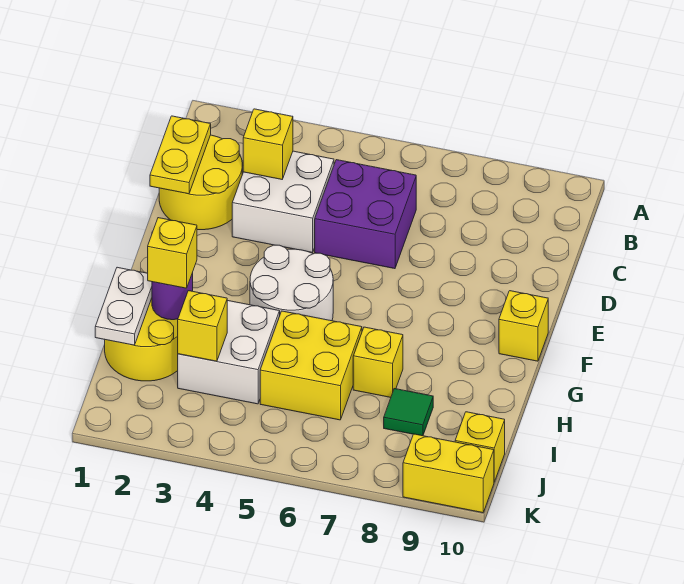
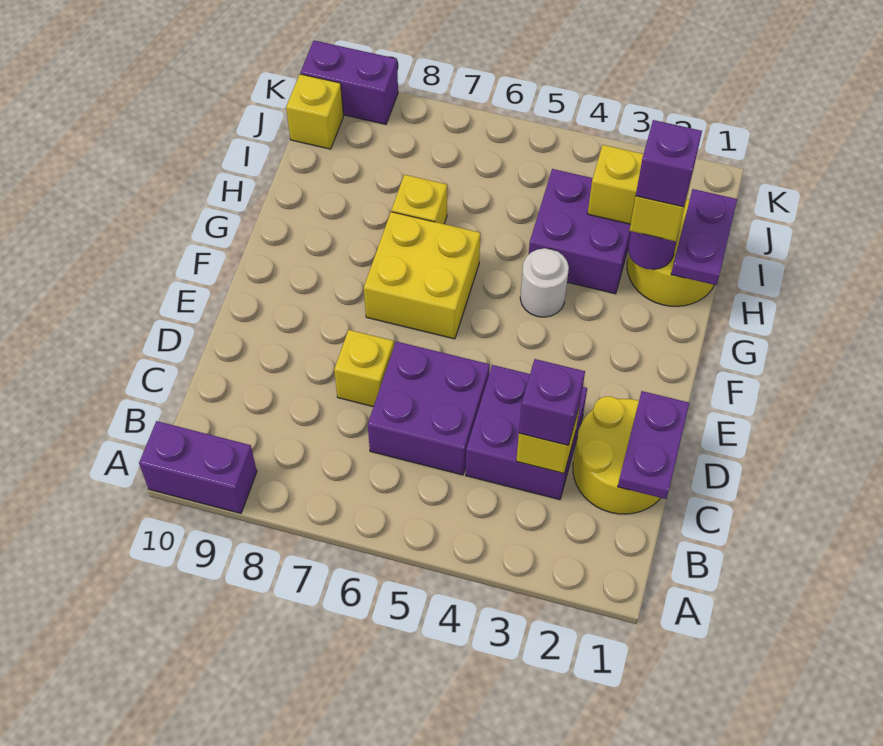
none -> purple brick A9:A10 level 1
yellow plate C1:D1 level 2 -> purple plate C1:D1 level 2
white brick C3:D4 level 1 -> purple brick C3:D4 level 1
none -> purple brick C3 level 3
white round brick F4:G5 level 1 -> white round brick G4 level 1
yellow brick F10 level 1 -> yellow brick D7 level 1
white plate H1:I1 level 2 -> purple plate H1:I1 level 2
none -> purple brick H2 level 4
white brick H3:I4 level 1 -> purple brick H3:I4 level 1
yellow brick H5:I6 level 1 -> yellow brick F6:G7 level 1
green tile I8 level 1 -> none
yellow brick K9:K10 level 1 -> purple brick K9:K10 level 1

